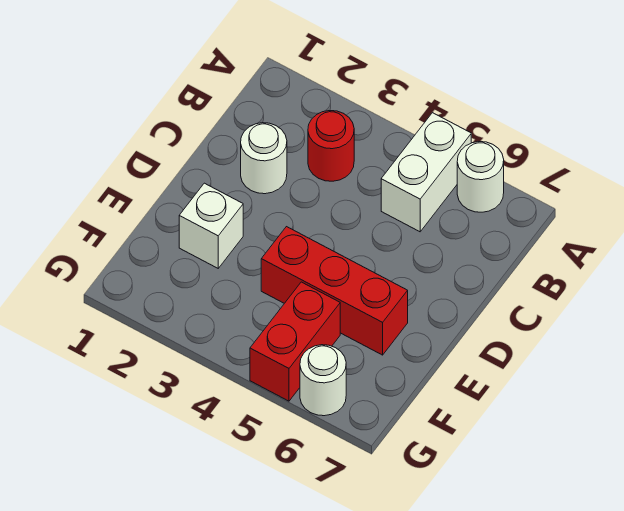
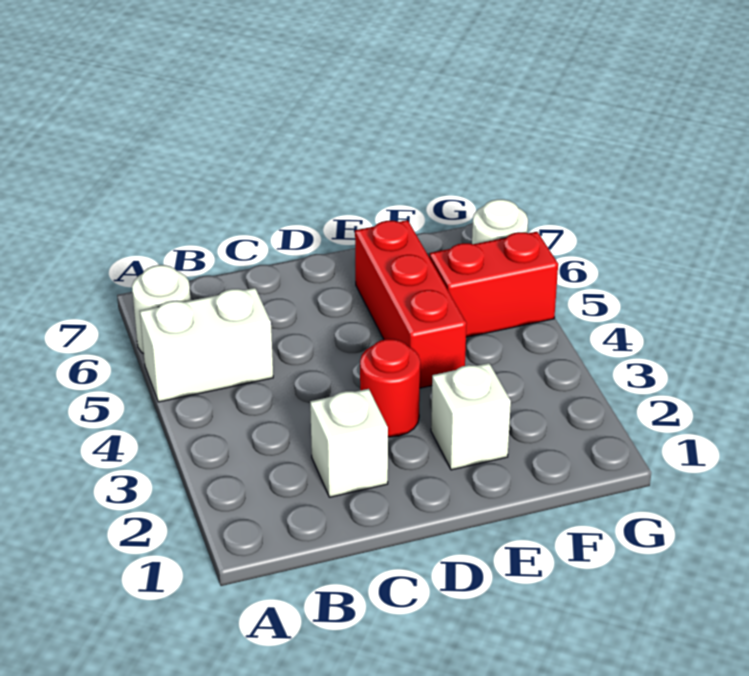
red round brick B3 level 1 -> red round brick D3 level 1
white round brick C2 level 1 -> white brick C2 level 1

